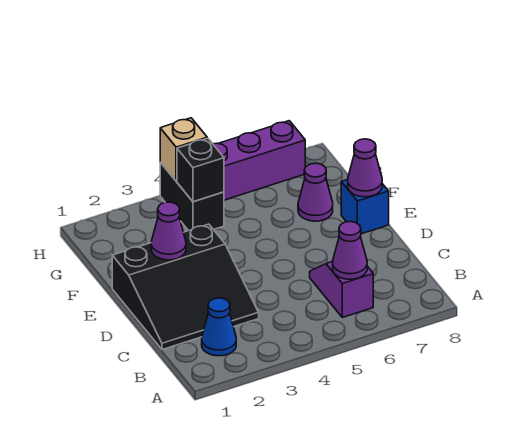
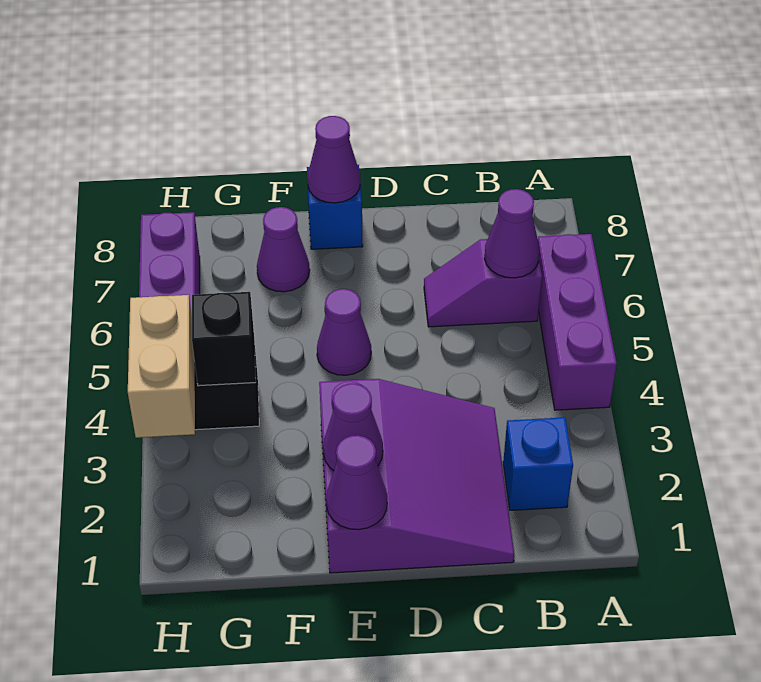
none -> purple brick A4:A6 level 1
blue cone B2 level 1 -> blue brick B2 level 1
black slope C1:E3 level 1 top E -> purple slope C1:E3 level 1 top E
none -> purple cone E1 level 2
none -> purple cone E5 level 1
tan brick H4 level 2 -> tan brick H3:H4 level 2

